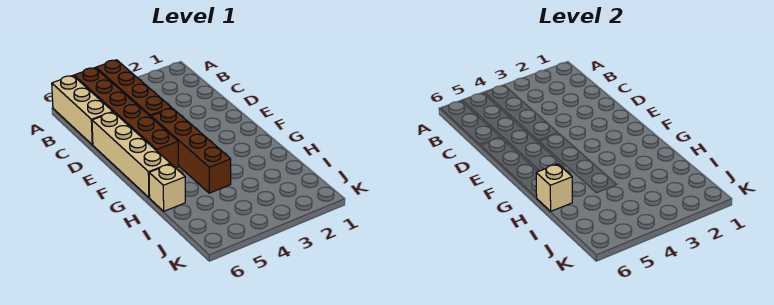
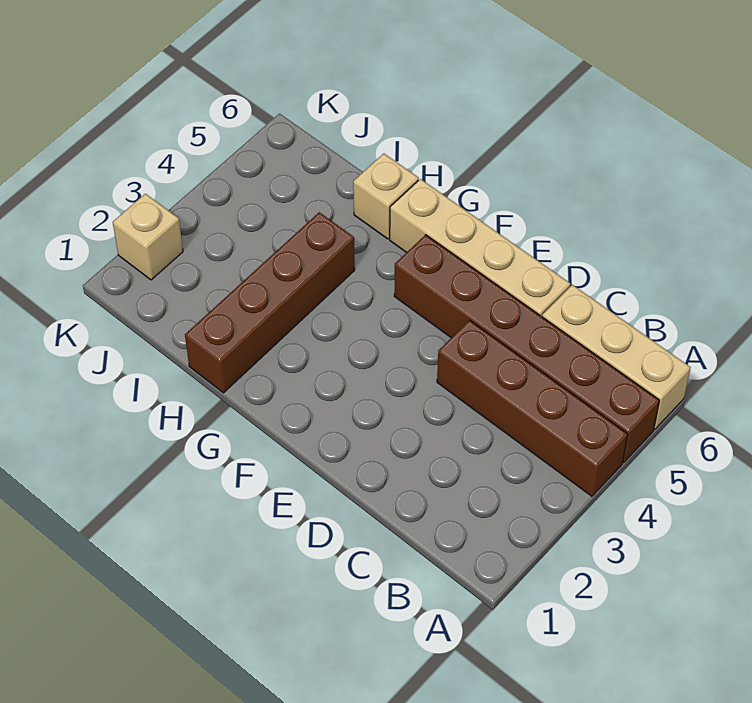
brown brick E4:H4 level 1 -> brown brick H1:H4 level 1
tan brick H6 level 2 -> tan brick K2 level 1

